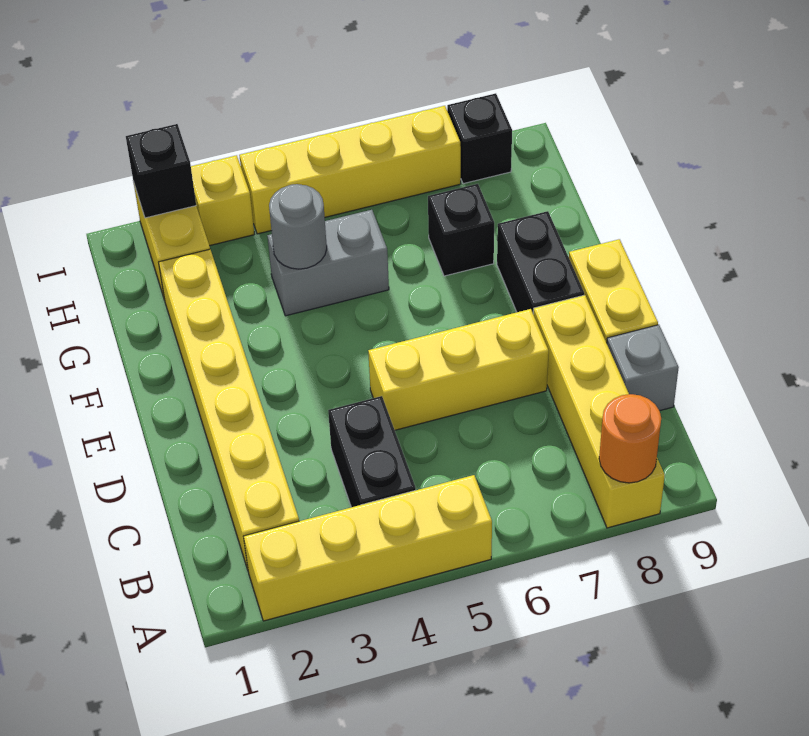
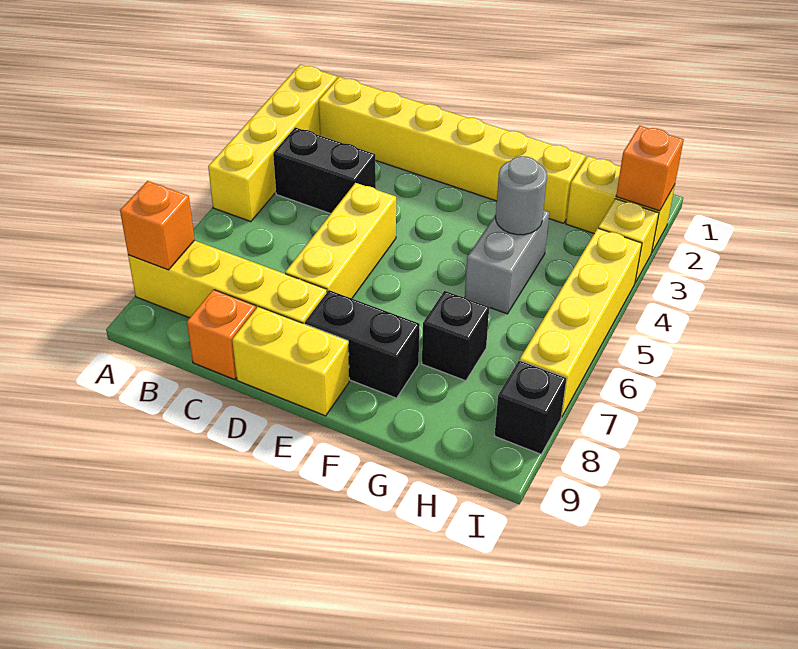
orange round brick A8 level 2 -> orange brick A8 level 2
grey brick C9 level 1 -> orange brick C9 level 1
black brick I2 level 2 -> orange brick I2 level 2

